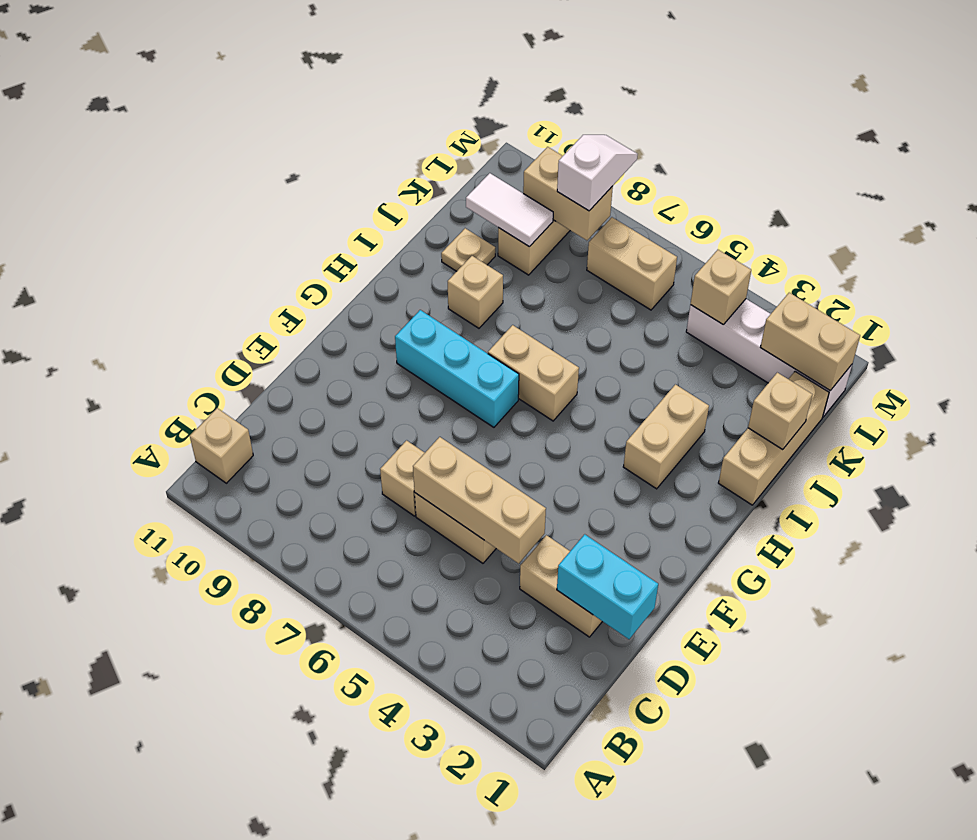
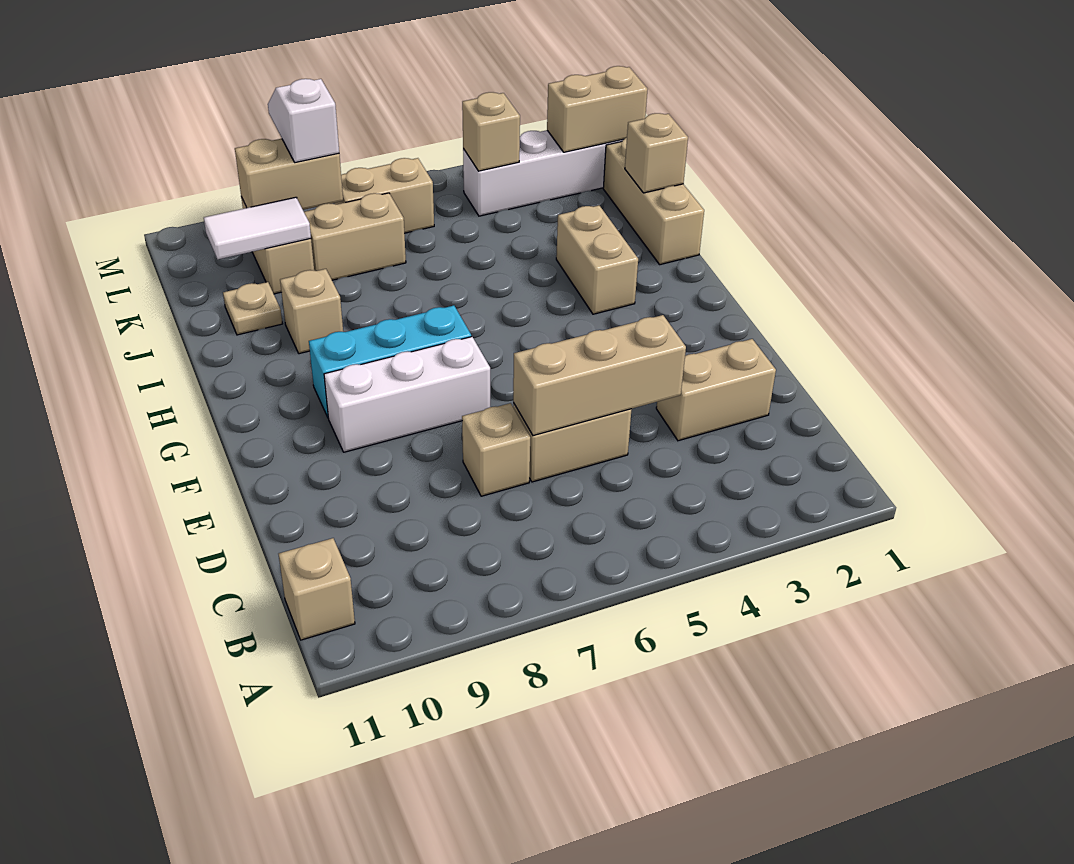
cyan brick D1:D2 level 2 -> none
none -> white brick F7:F9 level 1
tan brick H6:H7 level 1 -> tan brick K7:K8 level 1

